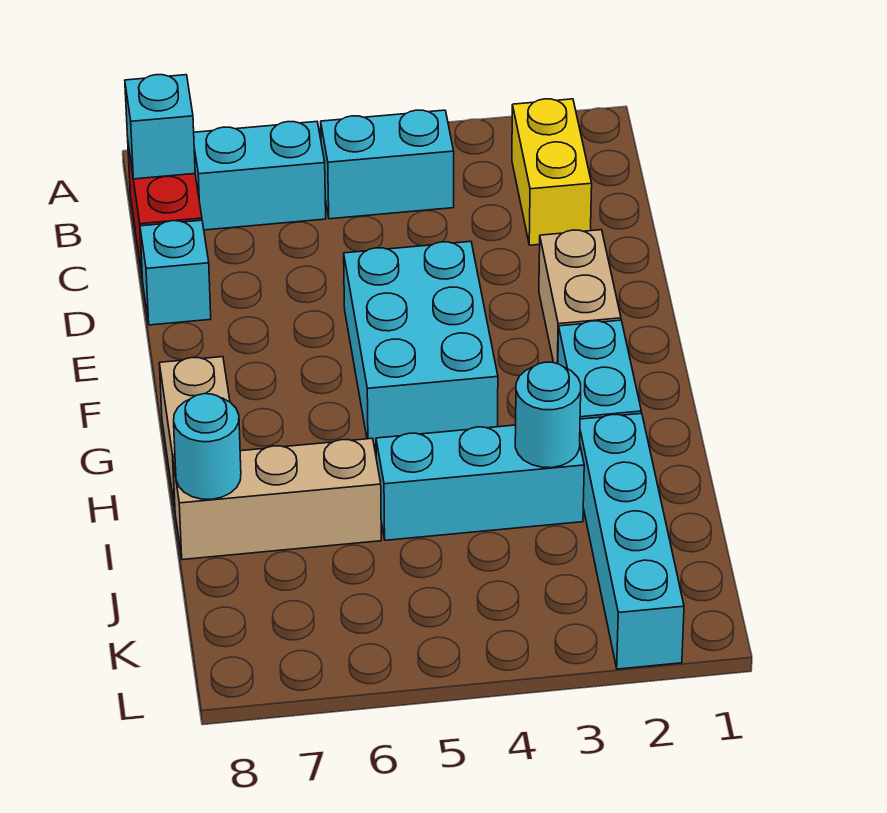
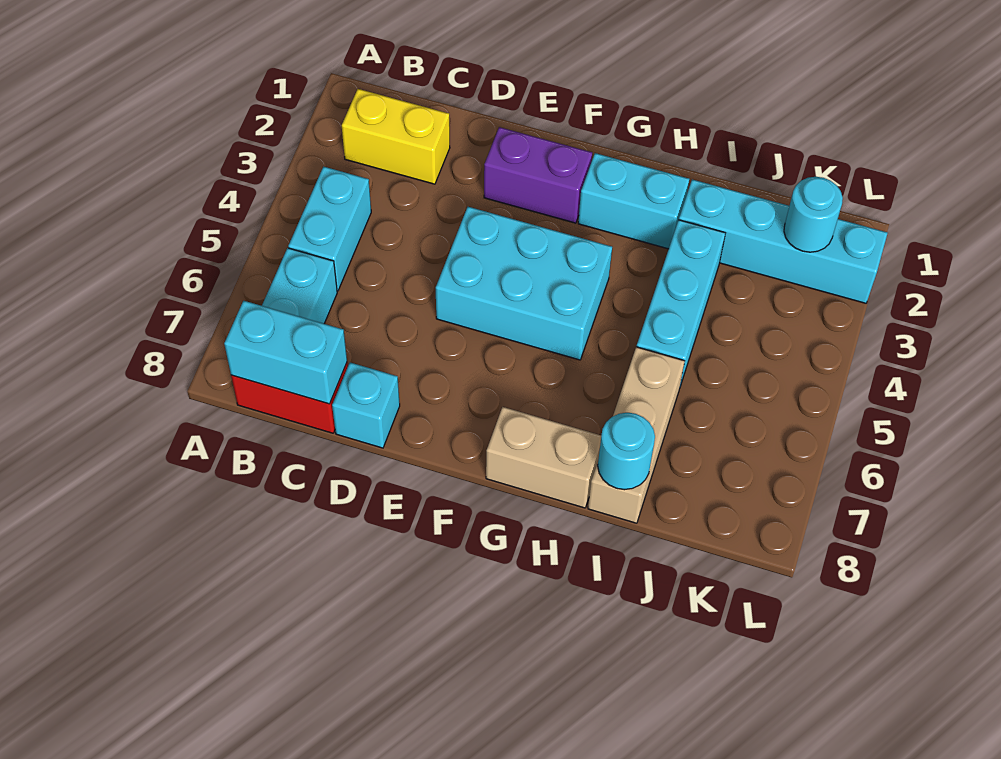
cyan brick B8 level 2 -> cyan brick B8:C8 level 2
tan brick E2:F2 level 1 -> purple brick E2:F2 level 1
cyan round brick I3 level 2 -> cyan round brick K2 level 2

